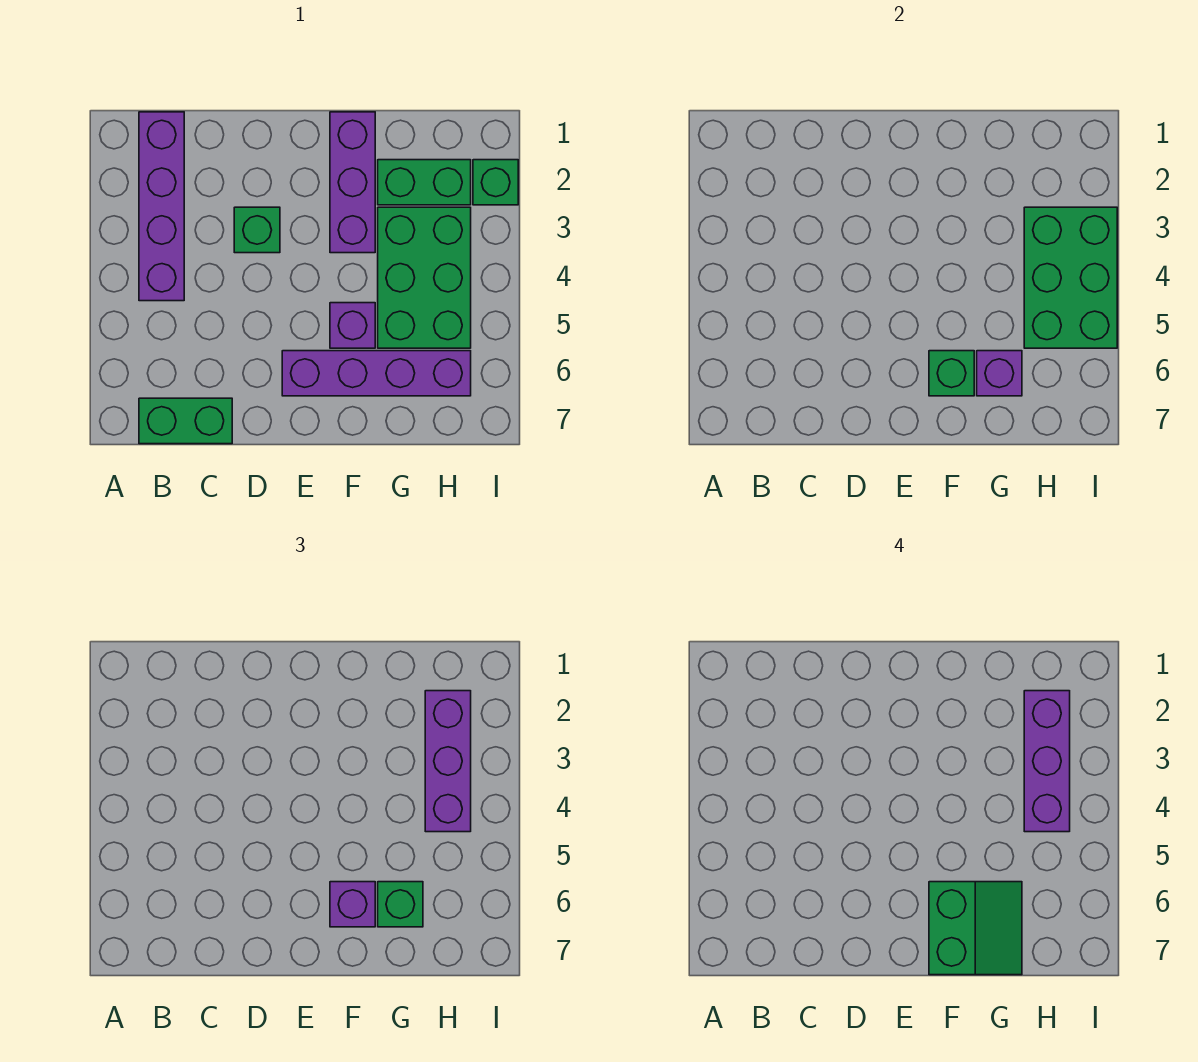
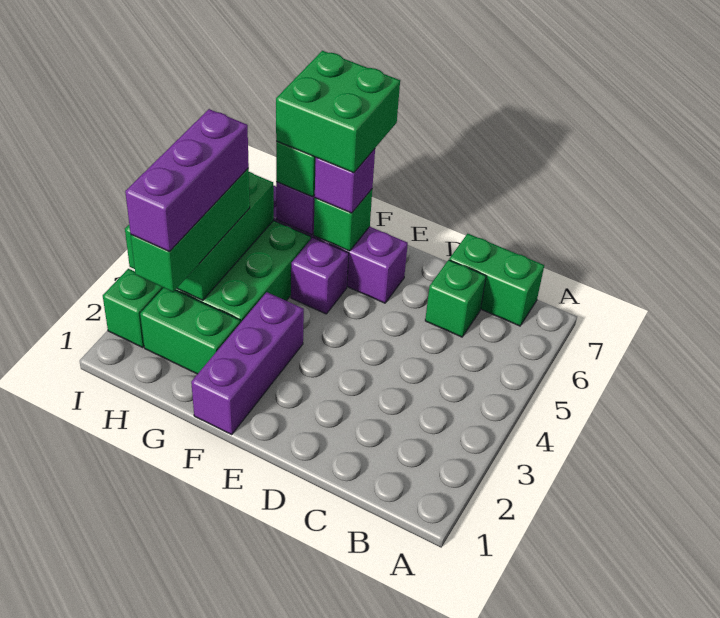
purple brick B1:B4 level 1 -> none
green brick D3 level 1 -> green brick C6 level 1
green slope F6:G7 level 4 top F -> green brick F6:G7 level 4
purple brick H2:H4 level 3 -> green brick H2:H4 level 3

